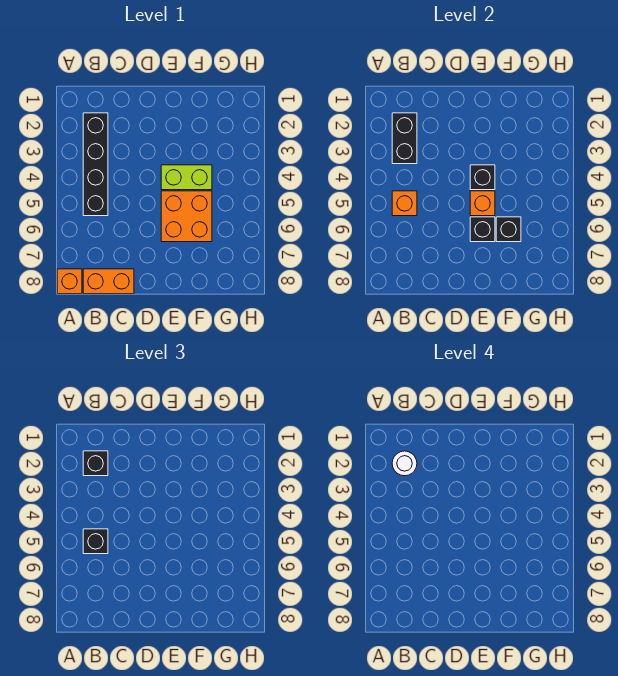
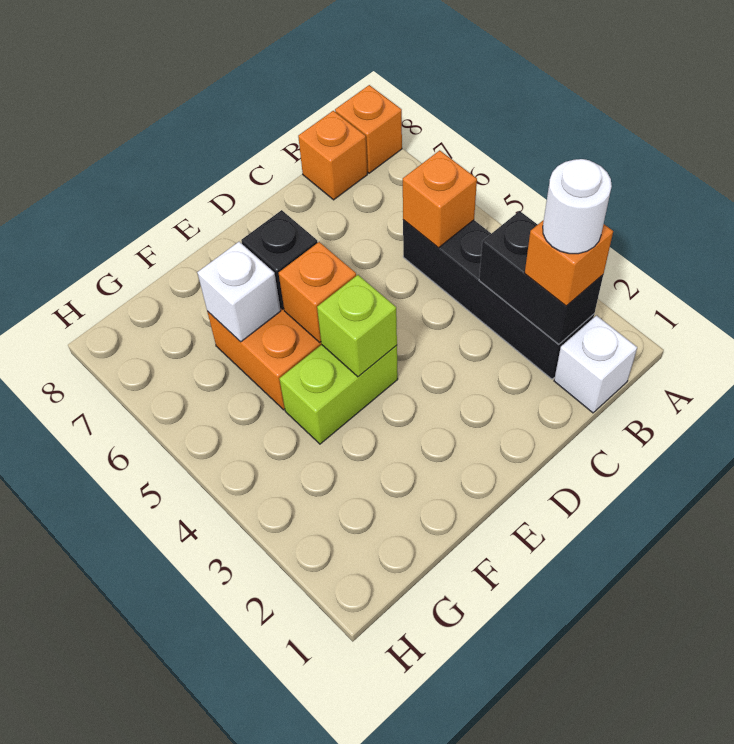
none -> white brick B1 level 1
black brick B2 level 3 -> orange brick B2 level 3
black brick B5 level 3 -> none
orange brick B8:C8 level 1 -> orange brick B8 level 1
black brick E4 level 2 -> lime brick E4 level 2
black brick F6 level 2 -> white brick F6 level 2

